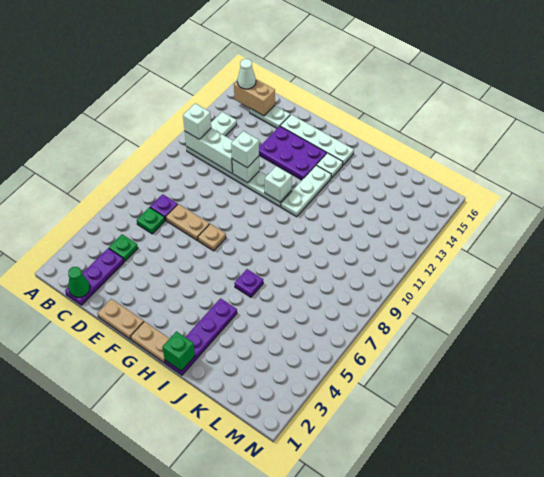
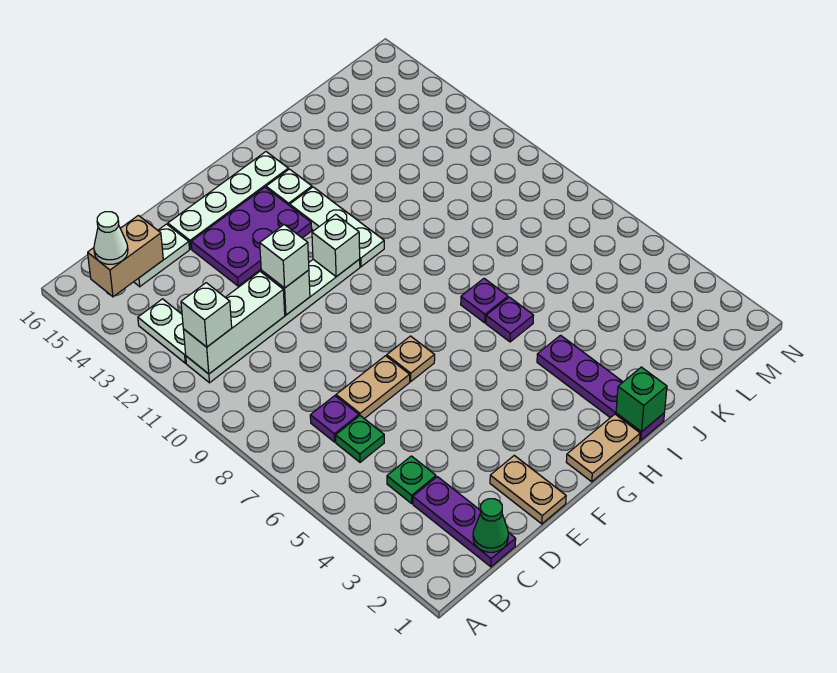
tan plate E1:F1 level 1 -> tan plate E1:E2 level 1
none -> purple plate I7 level 1

